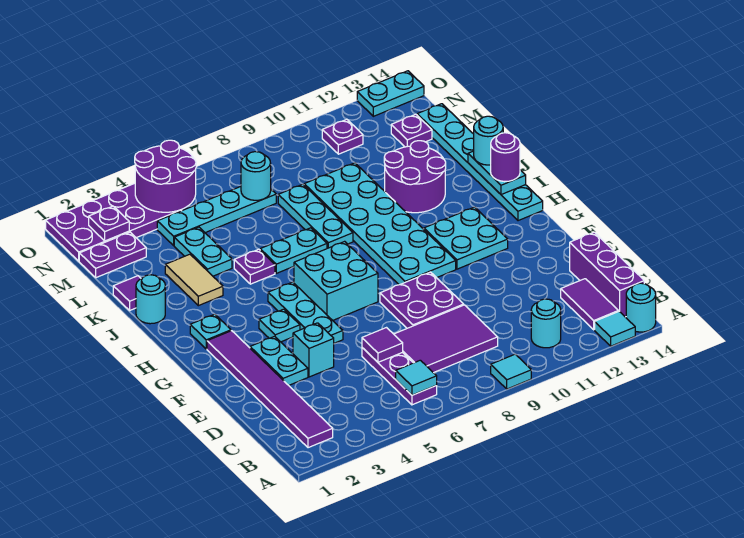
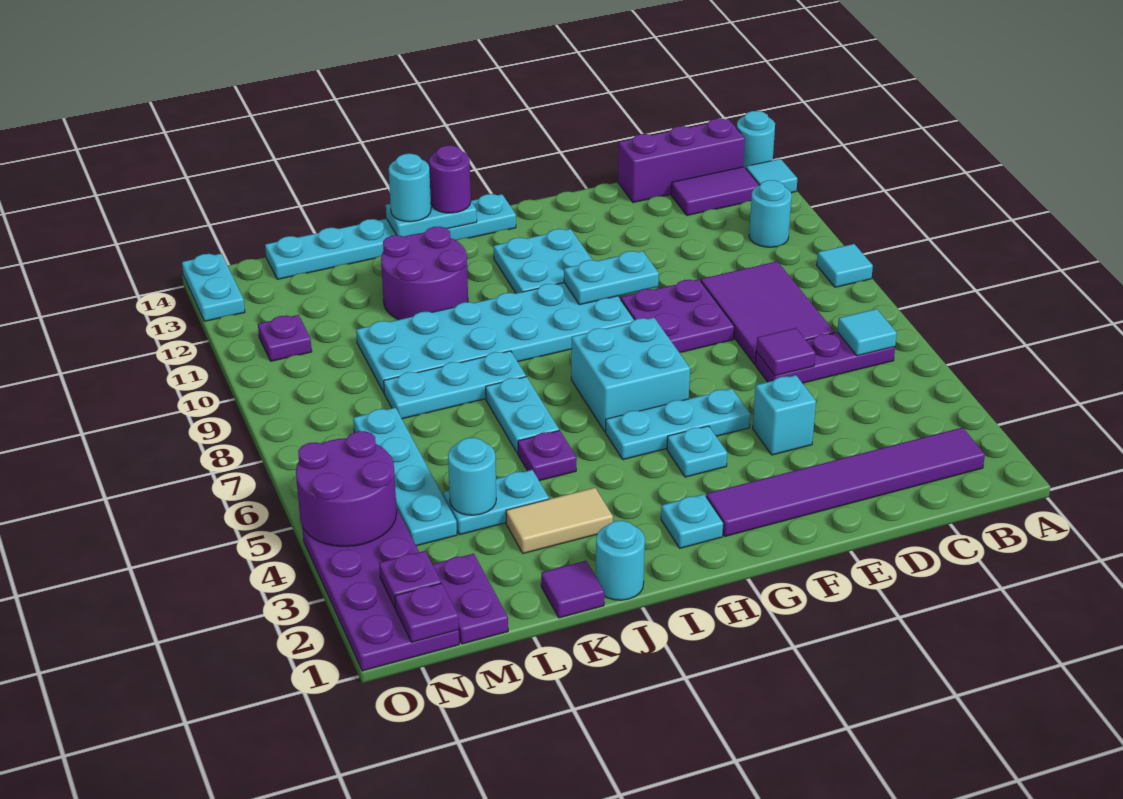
cyan plate E3:F3 level 1 -> cyan plate F10:G10 level 2
cyan round brick M7 level 2 -> cyan round brick L4 level 2
purple plate M13 level 1 -> purple plate N1 level 2

